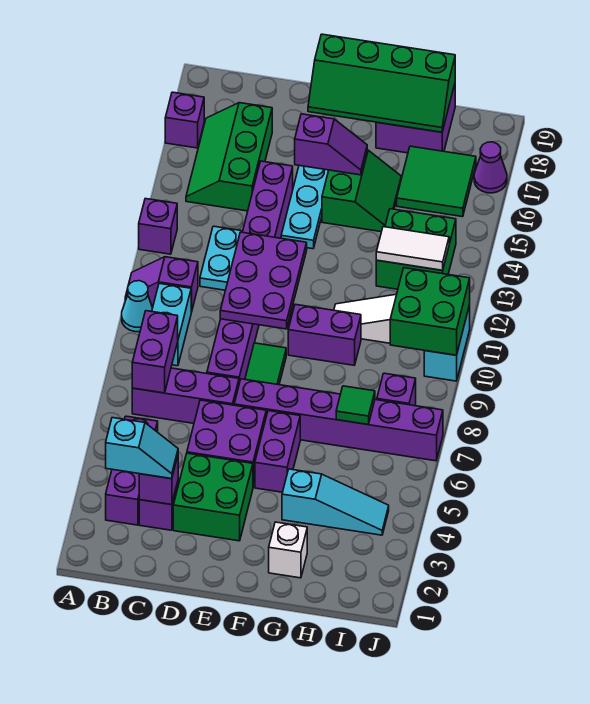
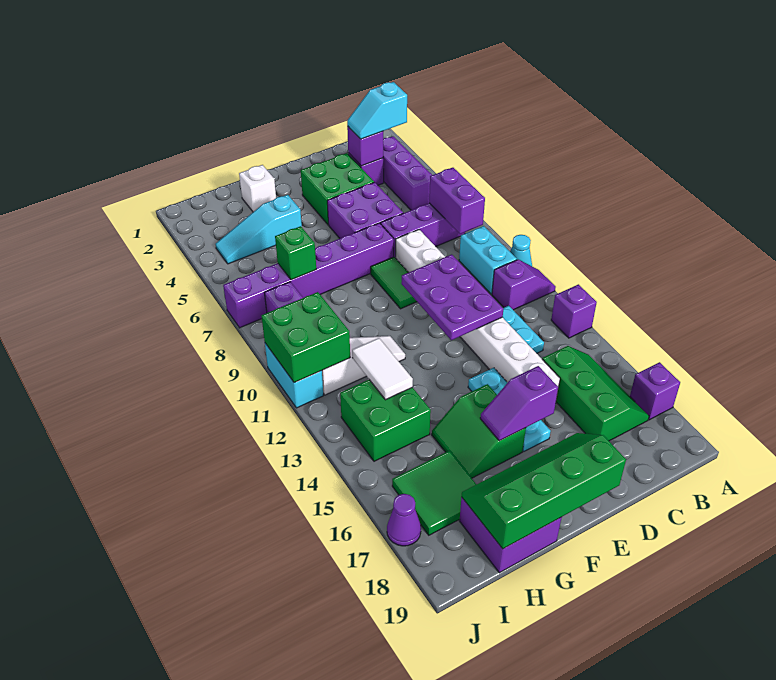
purple brick D8:D15 level 1 -> white brick D8:D15 level 1
purple brick F5:F6 level 1 -> none
purple brick F10:G10 level 1 -> none
green tile H7 level 2 -> green brick H7 level 2
white tile H13:I13 level 2 -> white tile H12:H13 level 2

